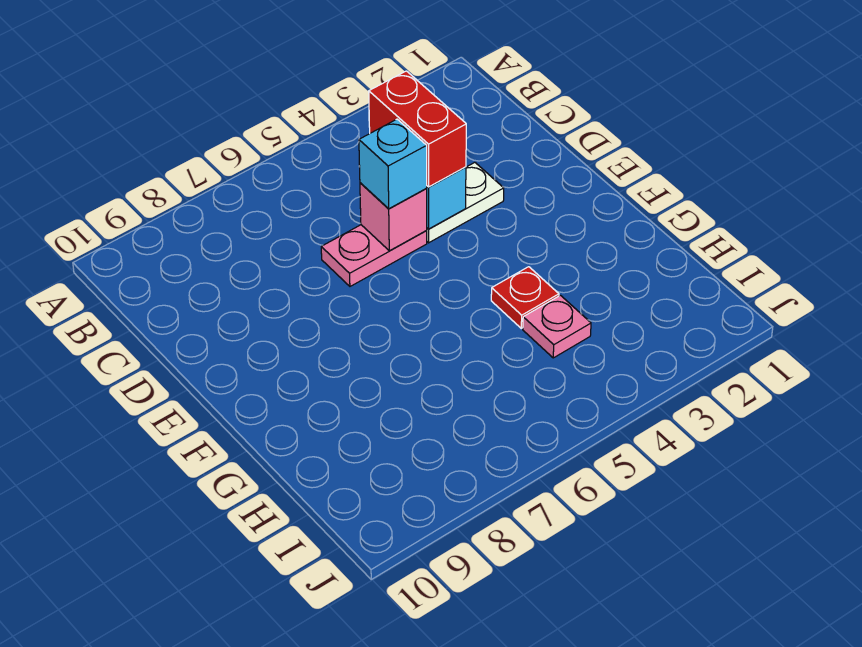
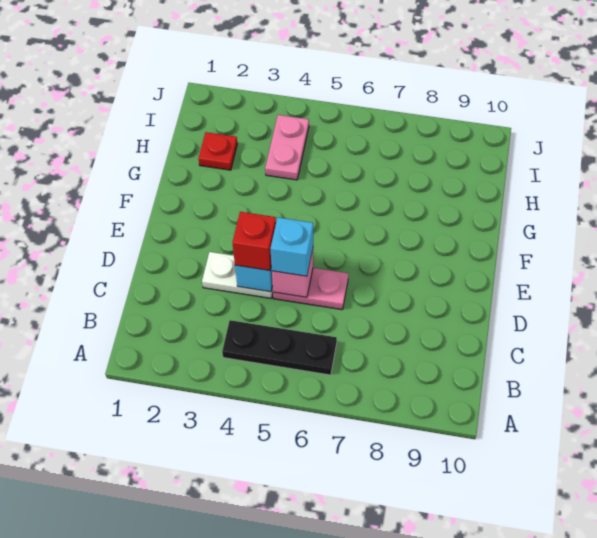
none -> black plate B4:B6 level 1
red brick C4:D4 level 3 -> red brick D4 level 3
red plate G4 level 1 -> red plate H2 level 1
pink plate H4 level 1 -> pink plate H4:I4 level 1

